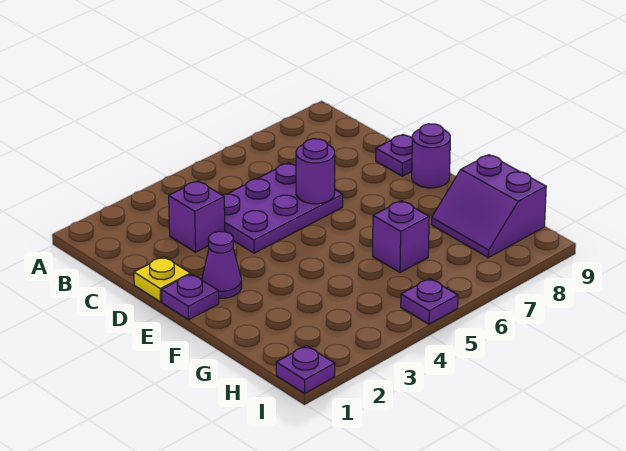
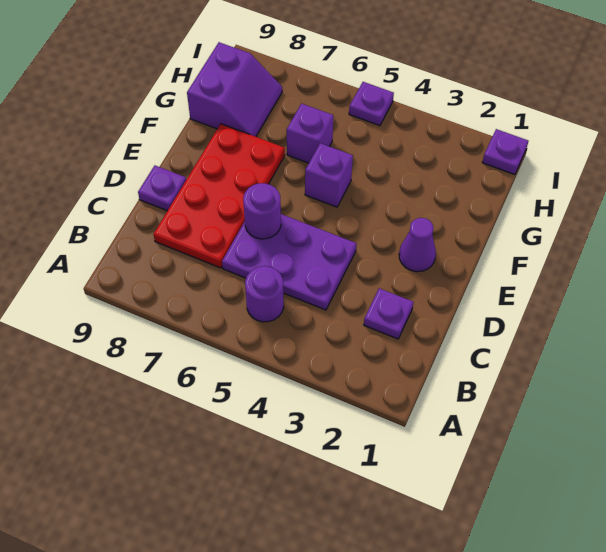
purple brick C3 level 1 -> purple brick F5 level 1
none -> red plate C7:F8 level 1
yellow plate D1 level 1 -> none
purple plate E1 level 1 -> purple plate C2 level 1
purple round brick E9 level 1 -> purple round brick B5 level 1

